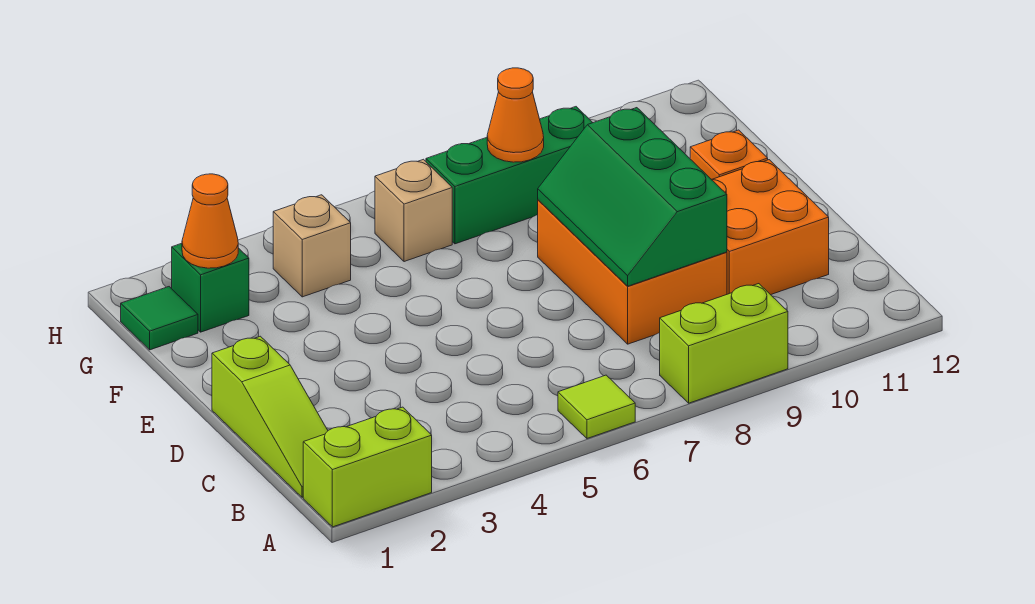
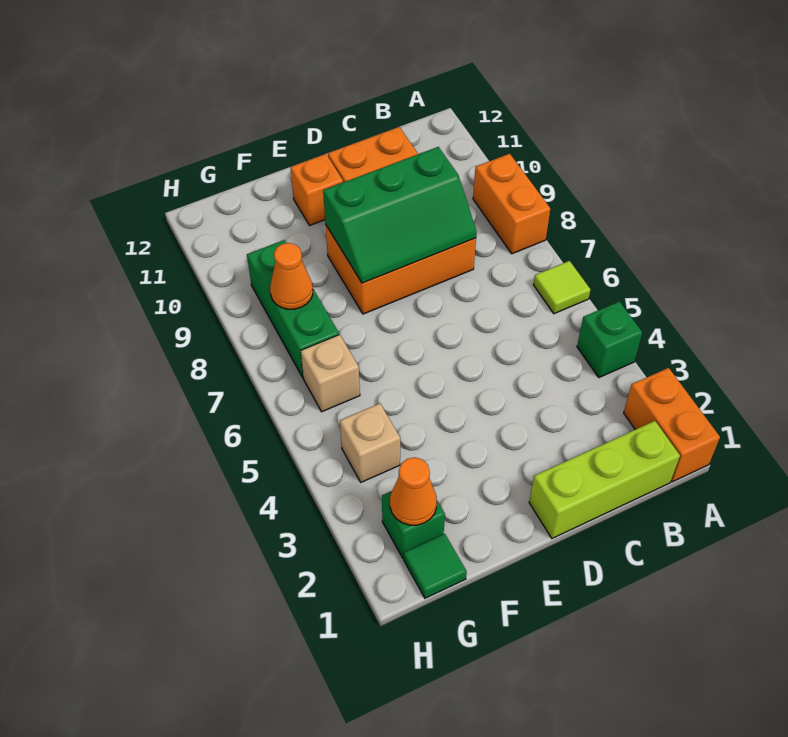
lime brick A1:A2 level 1 -> orange brick A1:A2 level 1
none -> green brick A4 level 1
lime brick A8:A9 level 1 -> orange brick A8:A9 level 1
lime slope B1:D1 level 1 top D -> lime brick B1:D1 level 1

